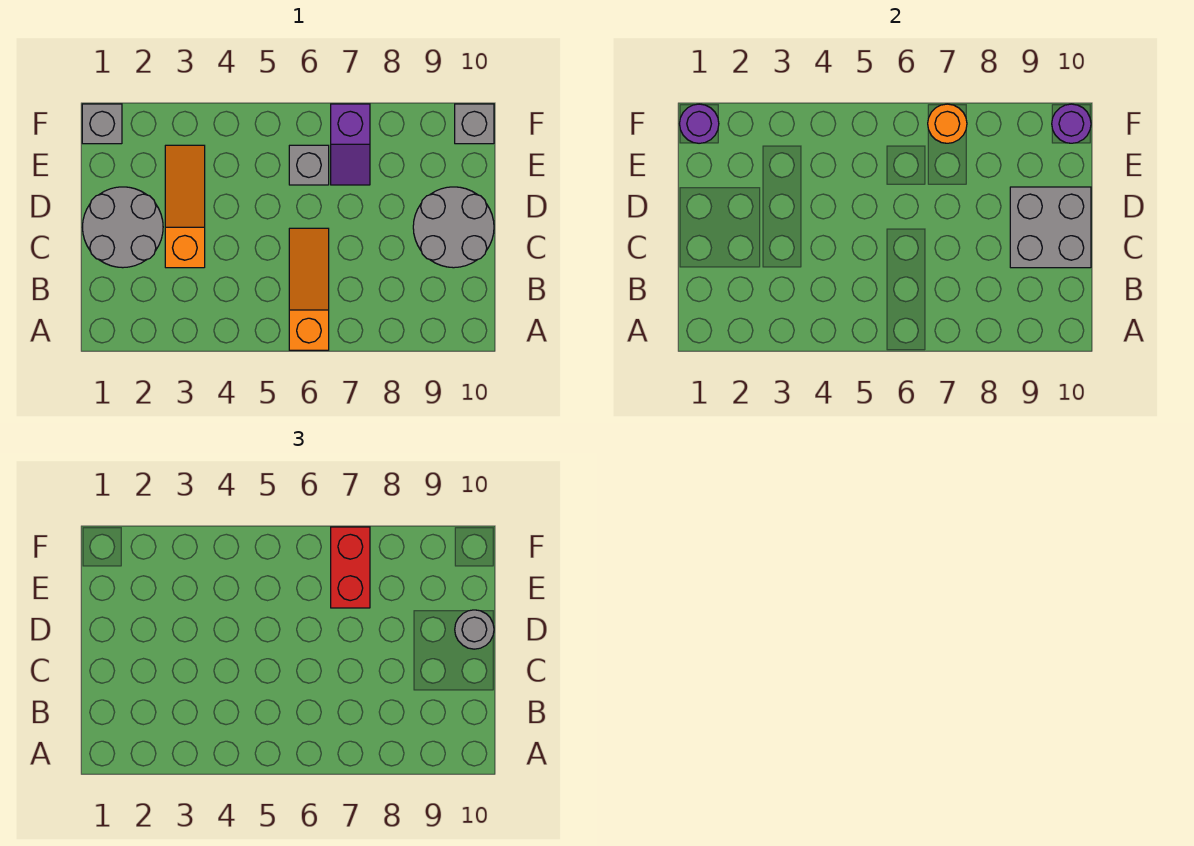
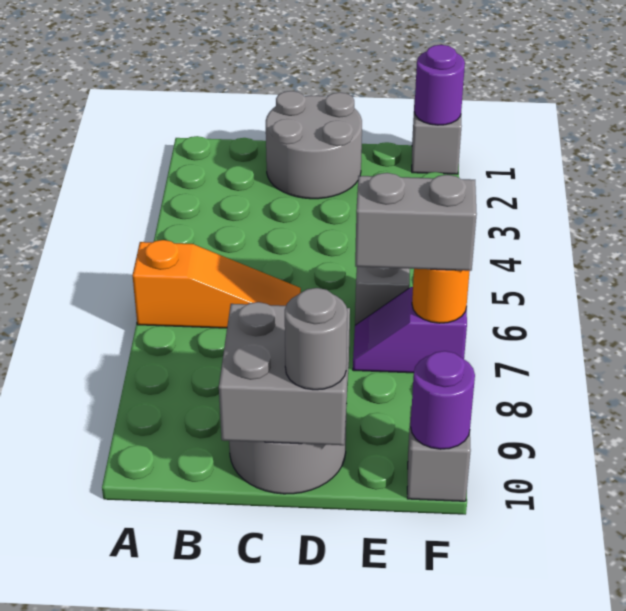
orange slope C3:E3 level 1 top C -> none
red brick E7:F7 level 3 -> grey brick E7:F7 level 3

